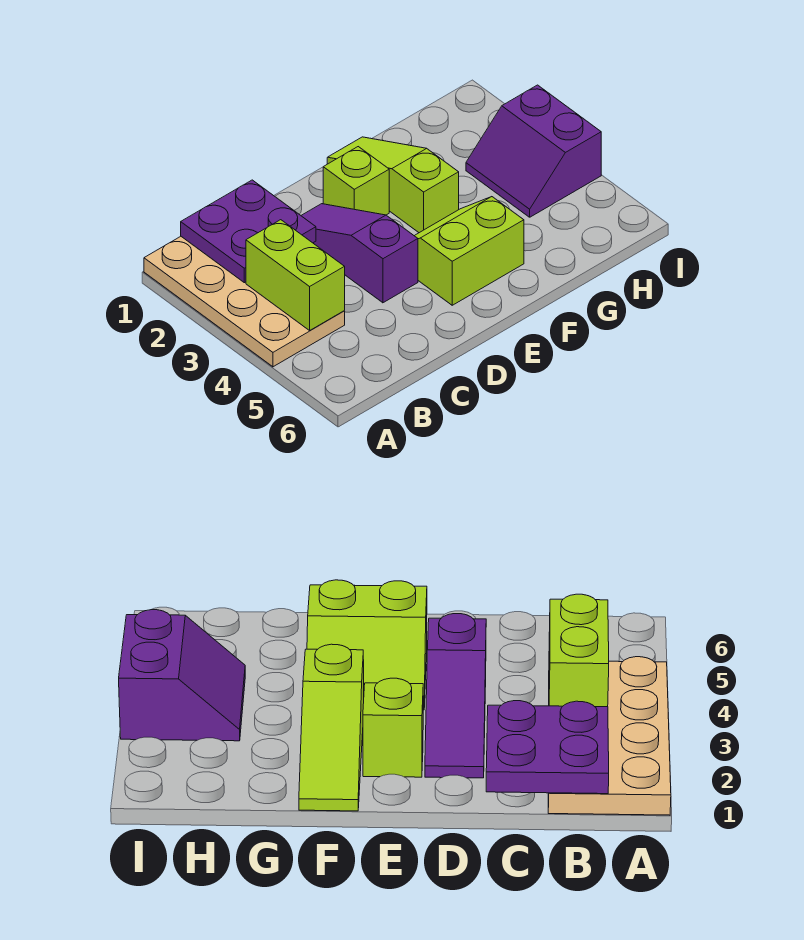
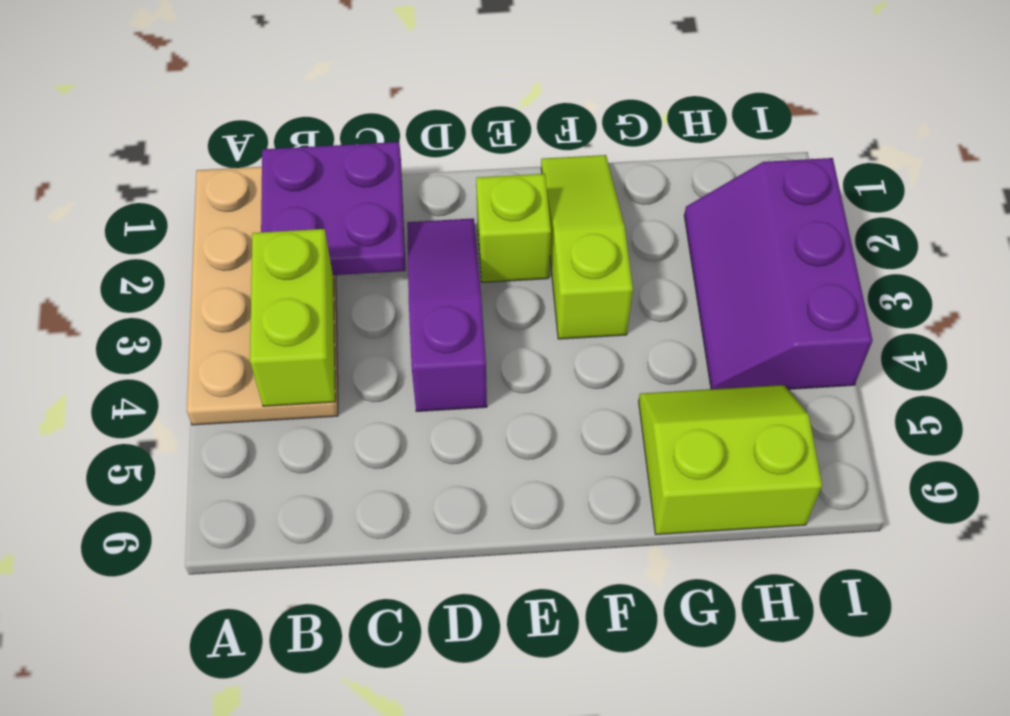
lime slope E4:F5 level 1 top 5 -> lime slope G5:H6 level 1 top 6
purple slope H3:I4 level 1 top I -> purple slope H2:I4 level 1 top I

